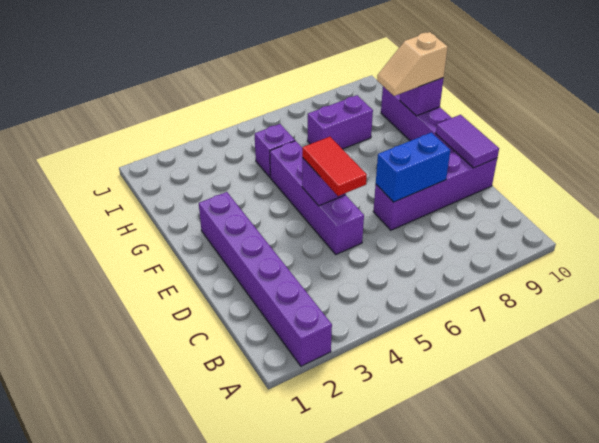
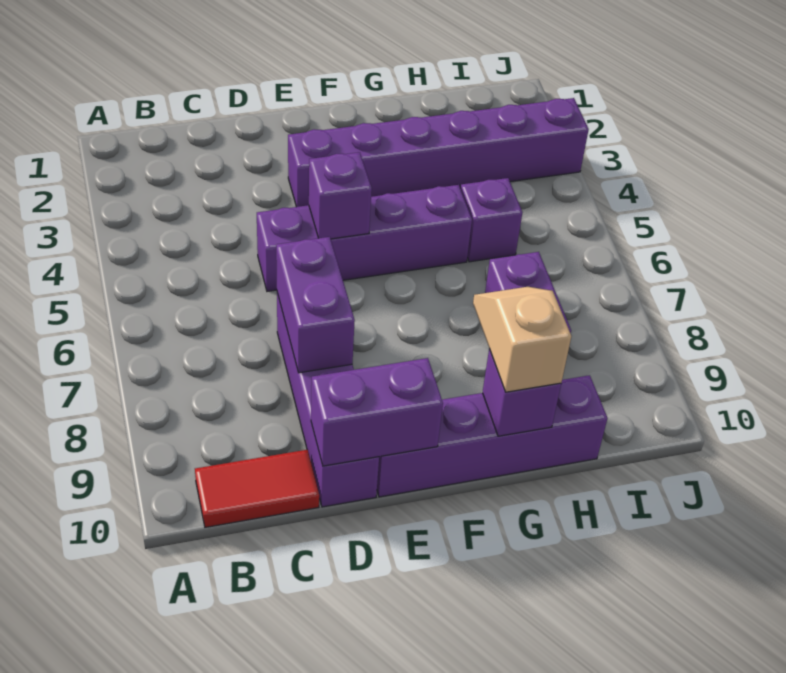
purple brick A2:F2 level 1 -> purple brick E3:J3 level 1
red tile D5:E5 level 3 -> red tile B10:C10 level 1
blue brick D7:D8 level 2 -> purple brick D7:D8 level 2
purple tile D10:E10 level 2 -> purple brick D10:E10 level 2

